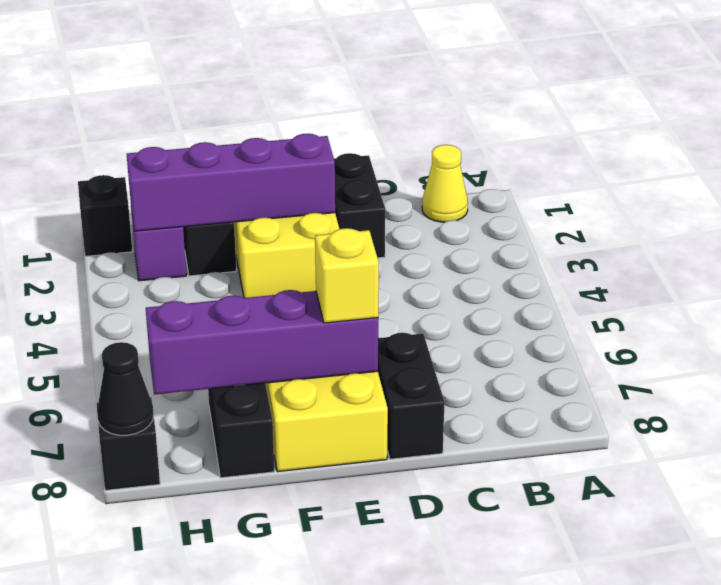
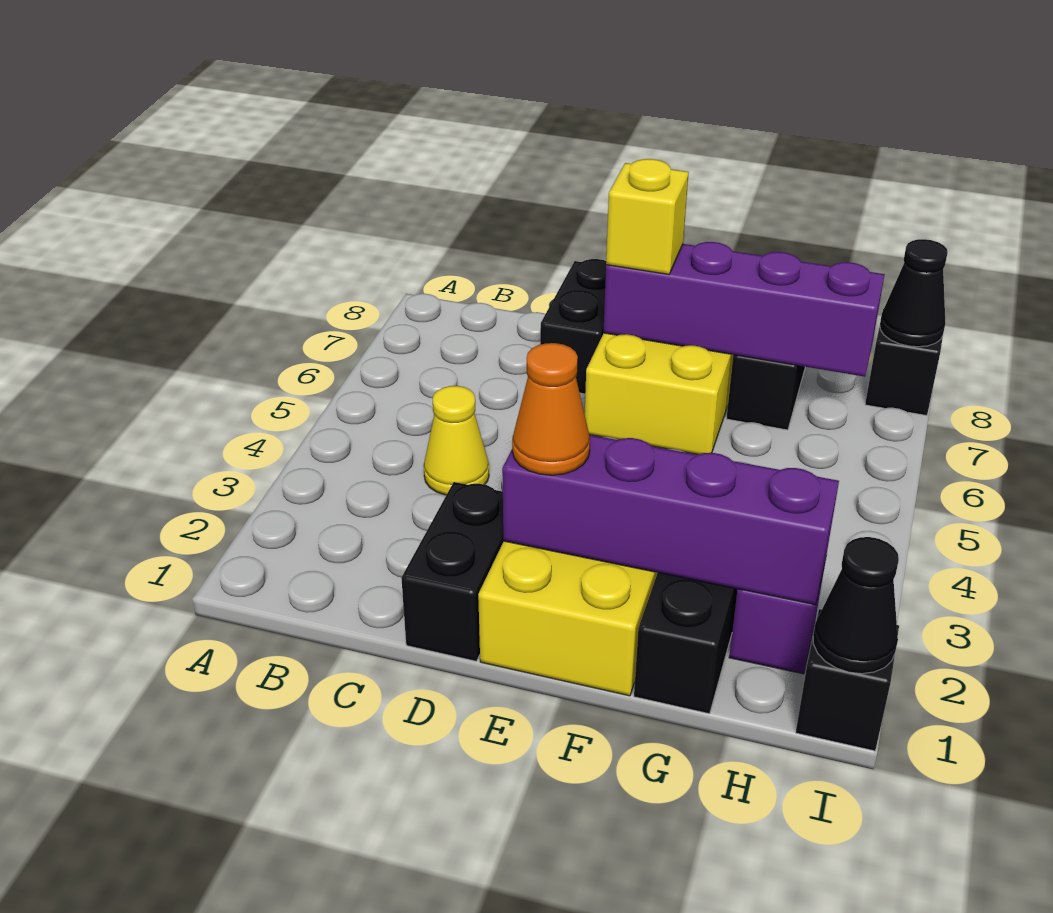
yellow cone B1 level 1 -> yellow cone C4 level 1
none -> orange cone E2 level 3
none -> black cone I1 level 2

